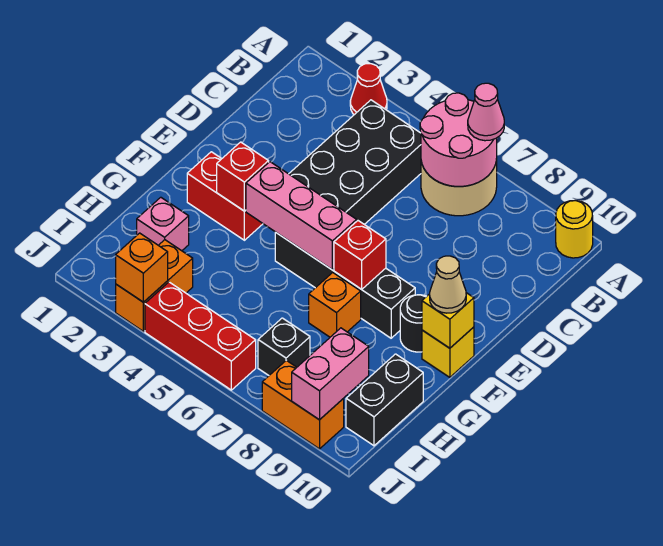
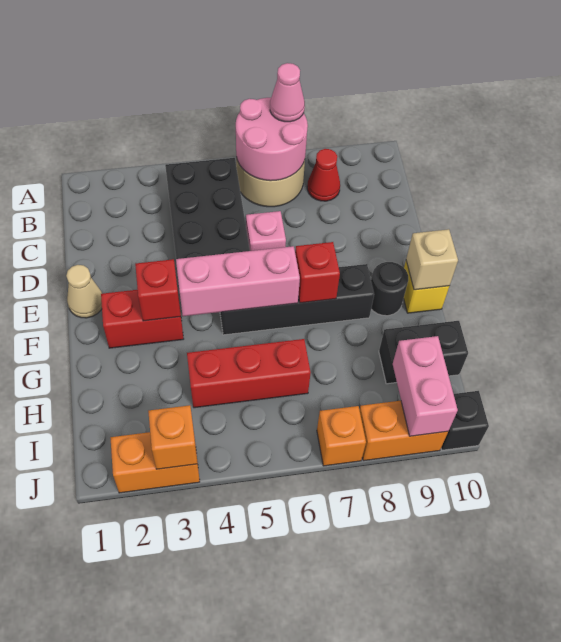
red cone A3 level 1 -> red cone B8 level 1
yellow round brick A10 level 1 -> none
yellow brick F10 level 2 -> tan brick F10 level 2
tan cone F10 level 3 -> tan cone E1 level 1
orange brick G7 level 1 -> orange brick J7 level 1
pink brick H2 level 1 -> pink brick D6 level 1
black brick H10:I10 level 1 -> black brick H9:H10 level 1
orange brick I3:J3 level 1 -> orange brick J2:J3 level 1
black brick I7 level 1 -> black brick J10 level 1
red brick J4:J6 level 1 -> red brick H4:H6 level 1

